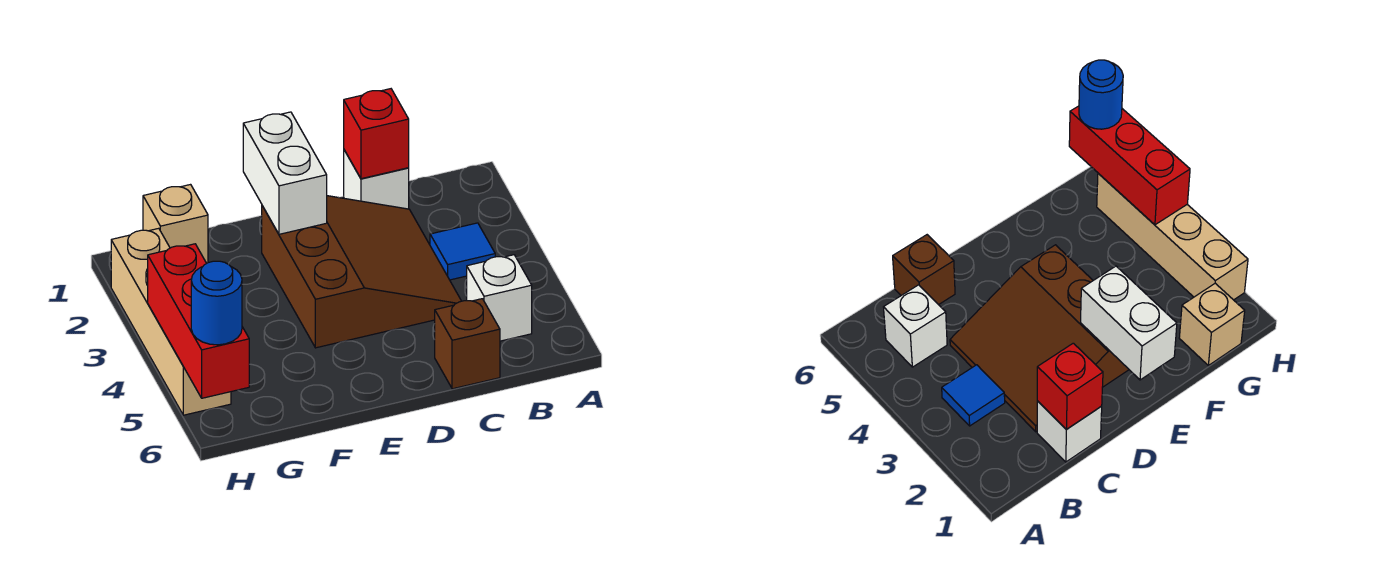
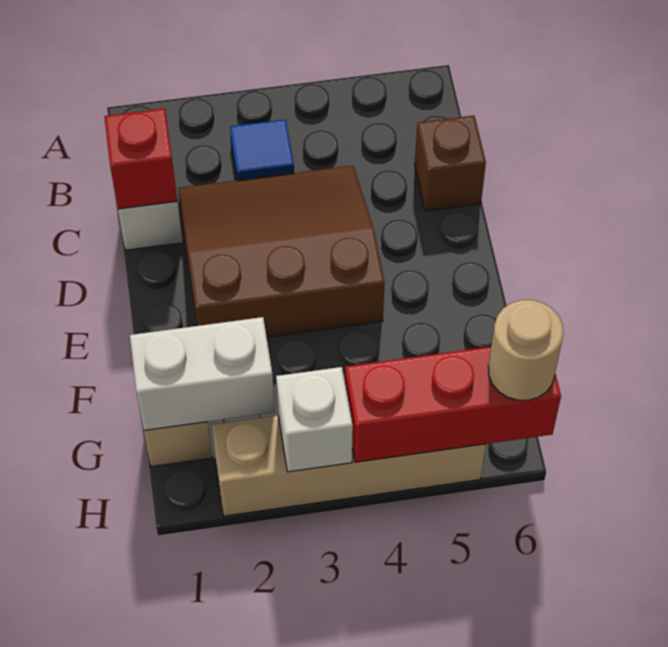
white brick B5 level 1 -> white brick H3 level 2
white brick E1:E2 level 2 -> white brick G1:G2 level 2
blue round brick H6 level 3 -> tan round brick H6 level 3

